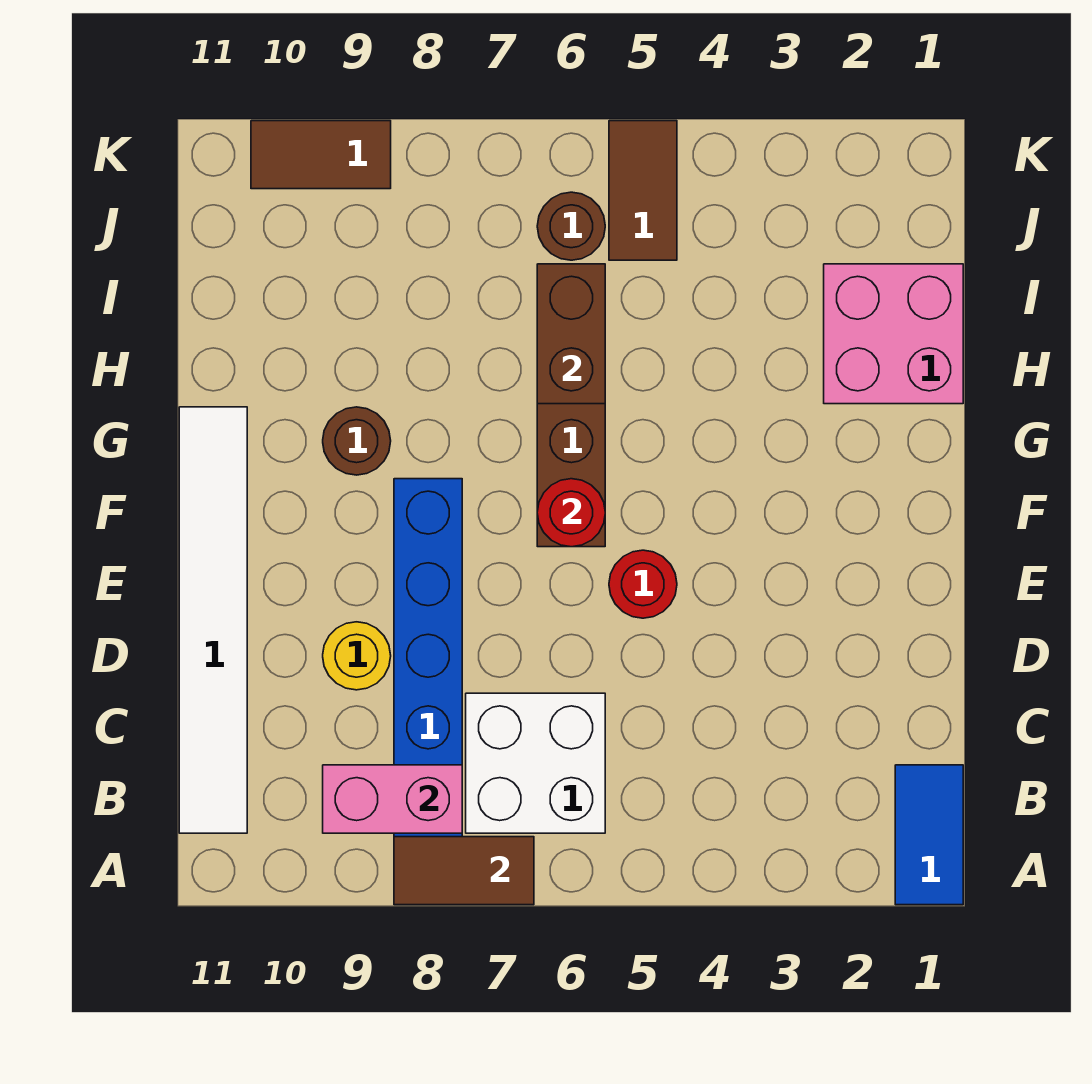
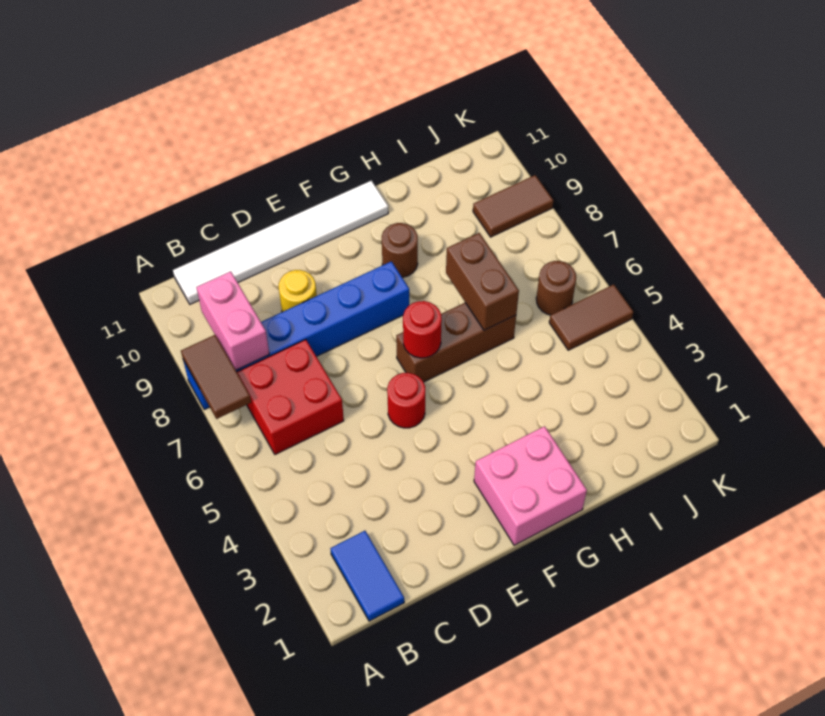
blue tile A1:B1 level 1 -> blue tile B1:B2 level 1
white brick B6:C7 level 1 -> red brick B6:C7 level 1
pink brick H1:I2 level 1 -> pink brick F1:G2 level 1
brown brick H6:I6 level 2 -> brown brick H6:H7 level 2
brown tile K9:K10 level 1 -> brown tile J9:K9 level 1

